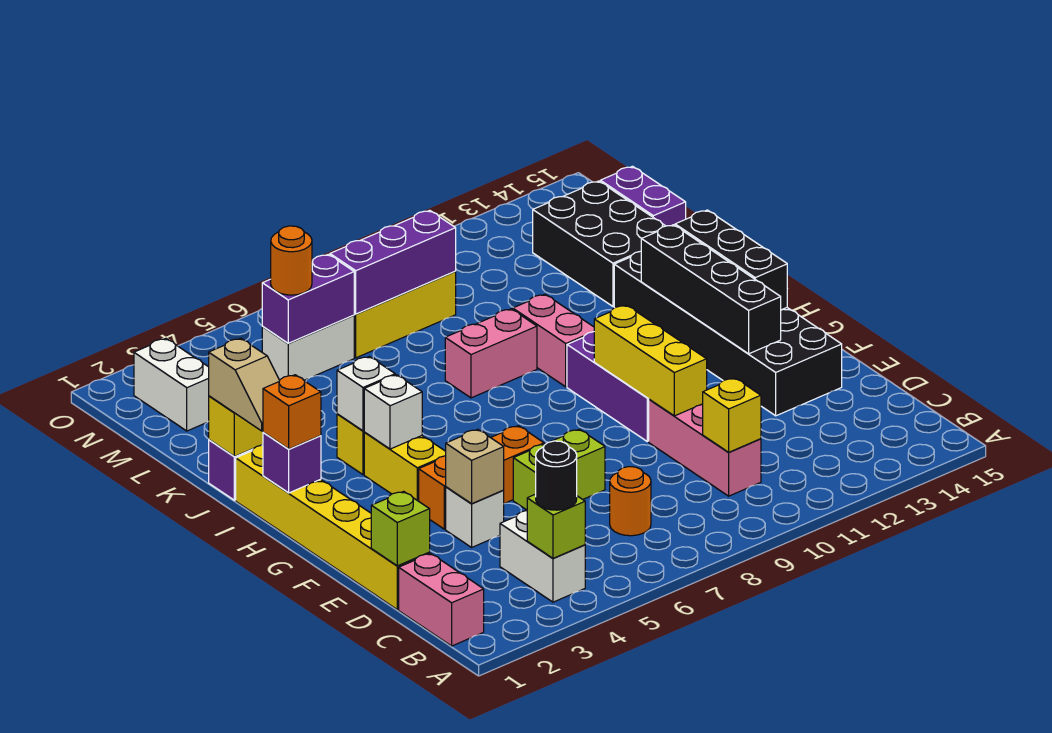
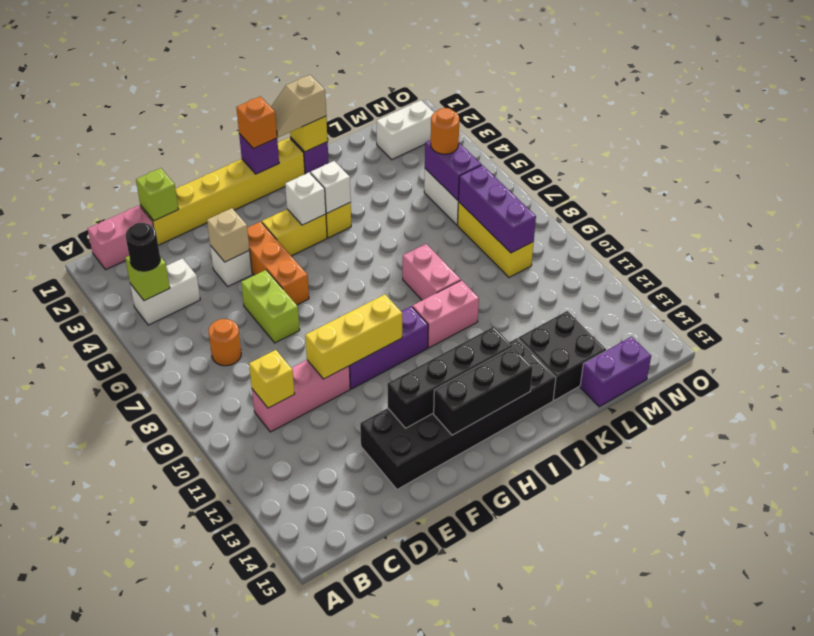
black brick K13:M14 level 1 -> black brick K13:L14 level 1

